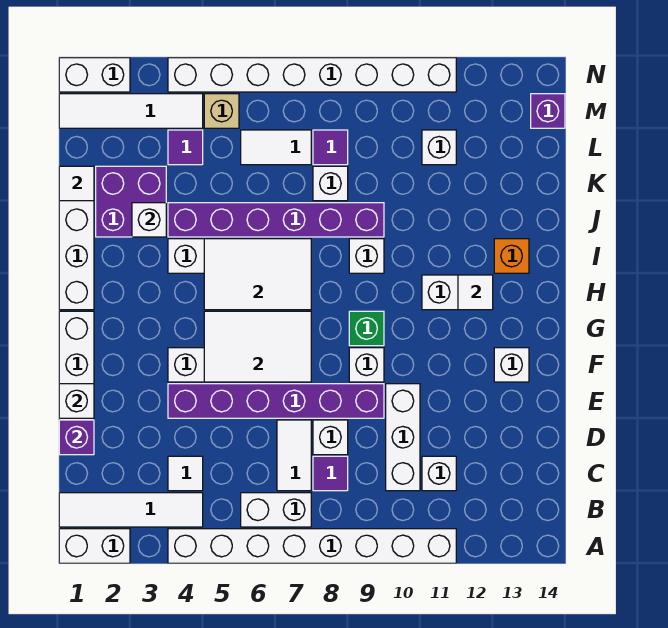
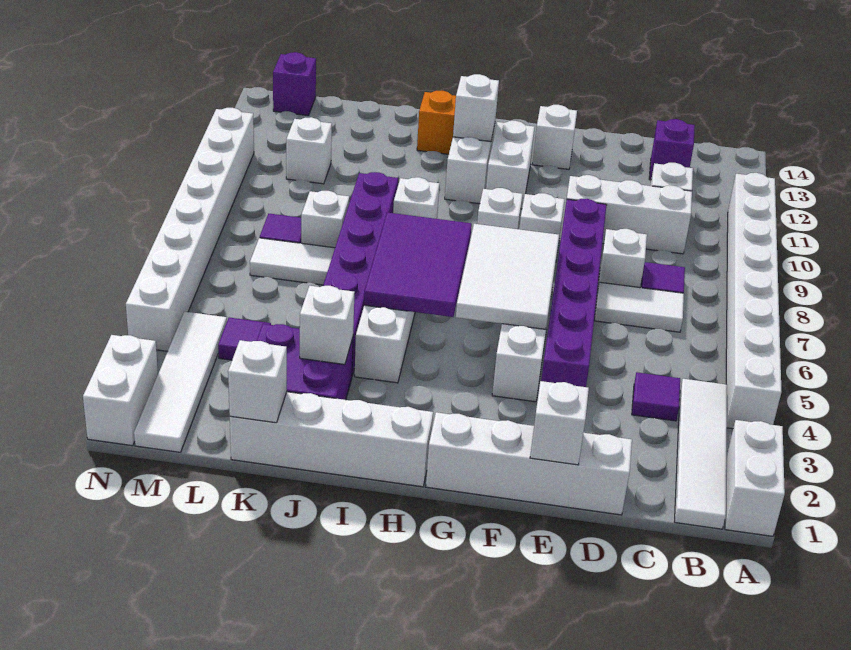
white brick B6:B7 level 1 -> white brick G11:G12 level 1
white tile C4 level 1 -> purple tile C4 level 1
purple brick D1 level 2 -> purple brick C13 level 1
green brick G9 level 1 -> white brick G9 level 1
white tile H5:I7 level 2 -> purple tile H5:I7 level 2
white tile H12 level 2 -> white brick H12 level 2
white tile K1 level 2 -> white brick K1 level 2
white tile L6:L7 level 1 -> white tile K7:L7 level 1
tan brick M5 level 1 -> none

